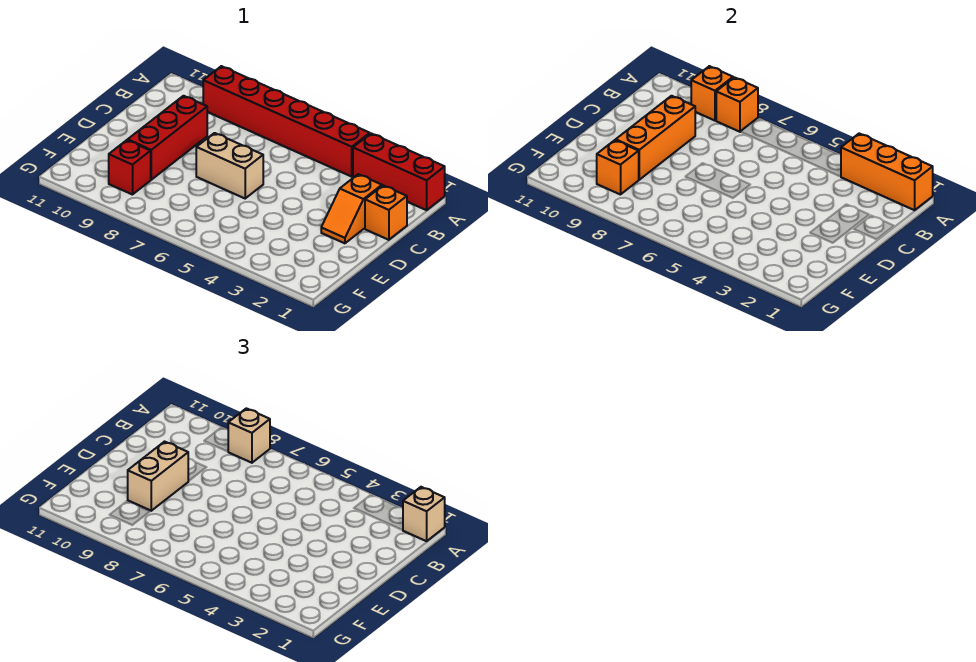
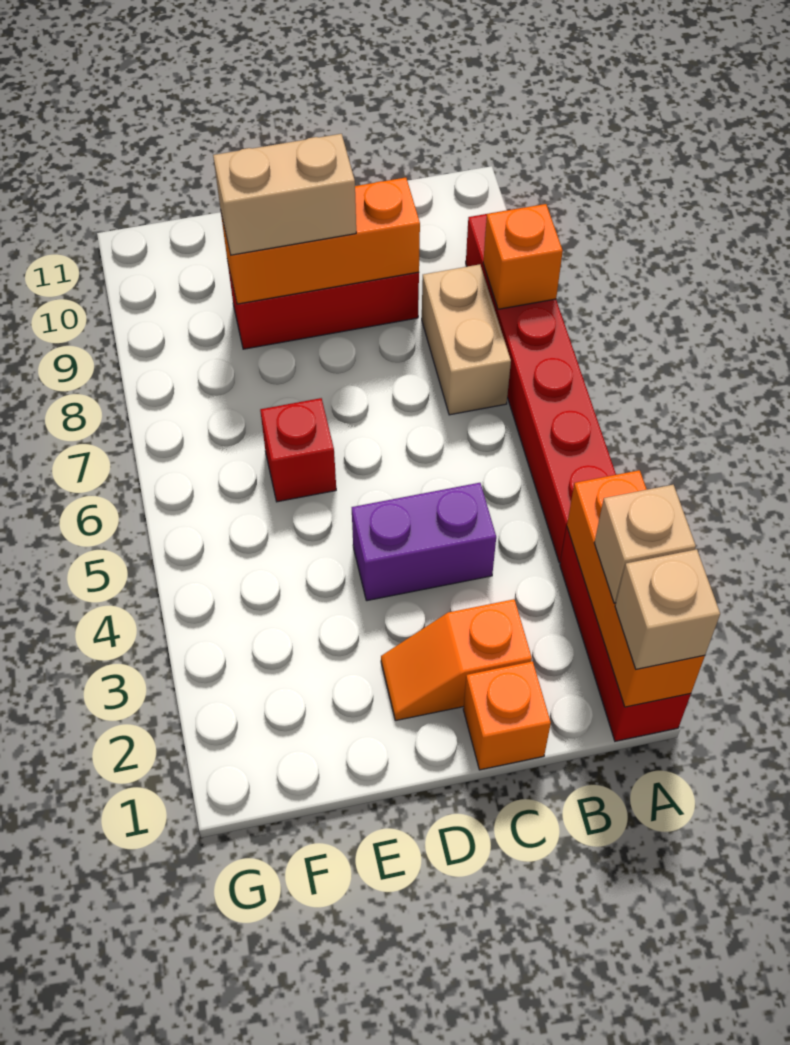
tan brick A8 level 3 -> tan brick A2 level 3
orange brick A9 level 2 -> none
none -> purple brick C4:D4 level 1
tan brick D6:D7 level 1 -> tan brick B7:B8 level 1
red brick F9 level 1 -> red brick E6 level 1
orange brick F9 level 2 -> none

